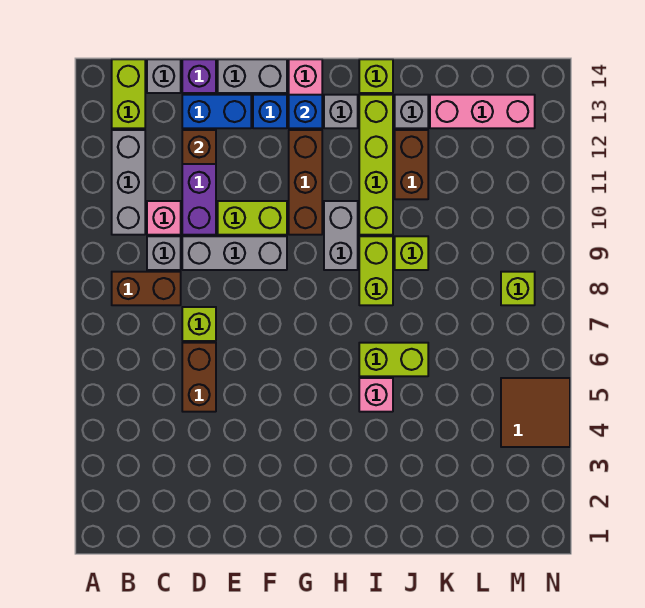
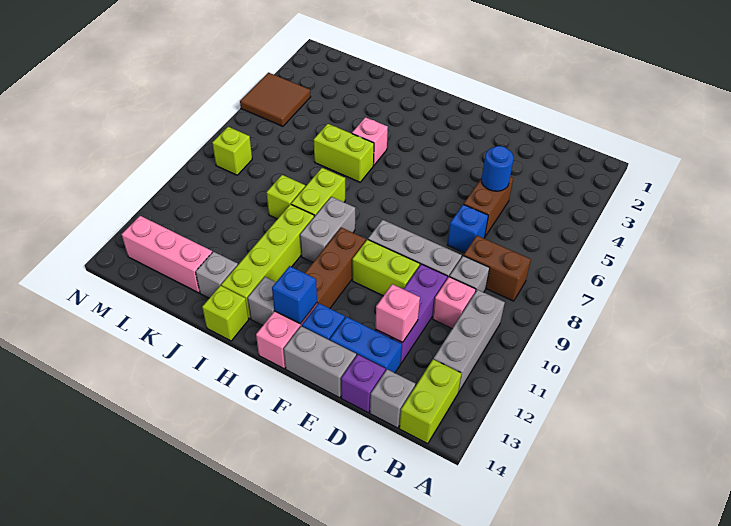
none -> blue round brick D5 level 2
lime brick D7 level 1 -> blue brick D7 level 1
brown brick D12 level 2 -> pink brick D12 level 2
brown brick J11:J12 level 1 -> none

